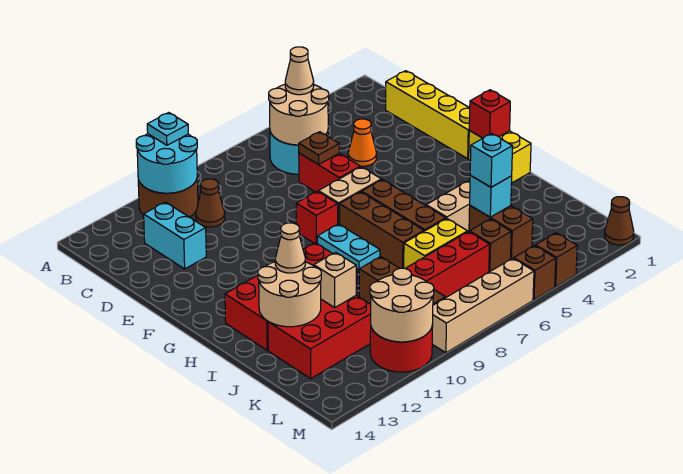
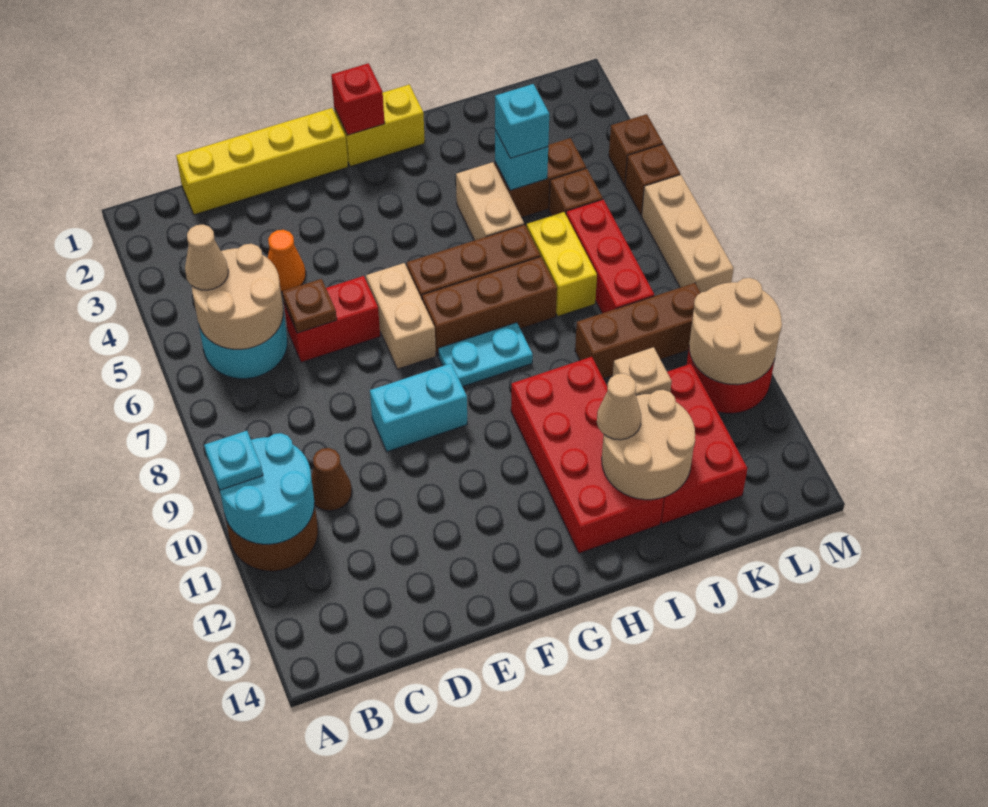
cyan brick C12:D12 level 1 -> cyan brick E9:F9 level 1
red brick F8 level 1 -> none
brown cone M1 level 1 -> none
tan brick M6:M9 level 1 -> tan brick M6:M8 level 1

